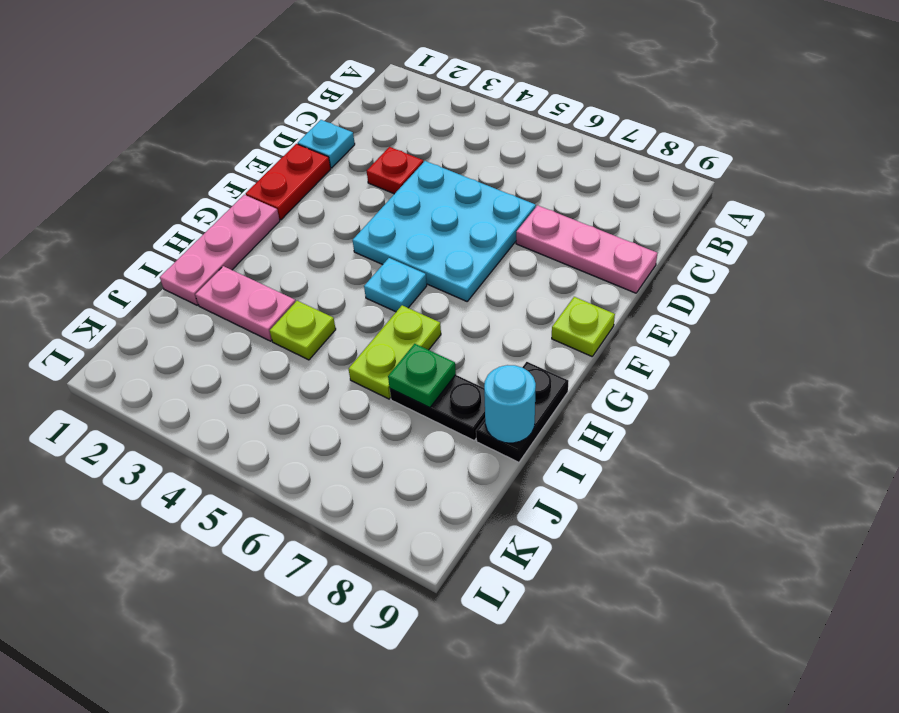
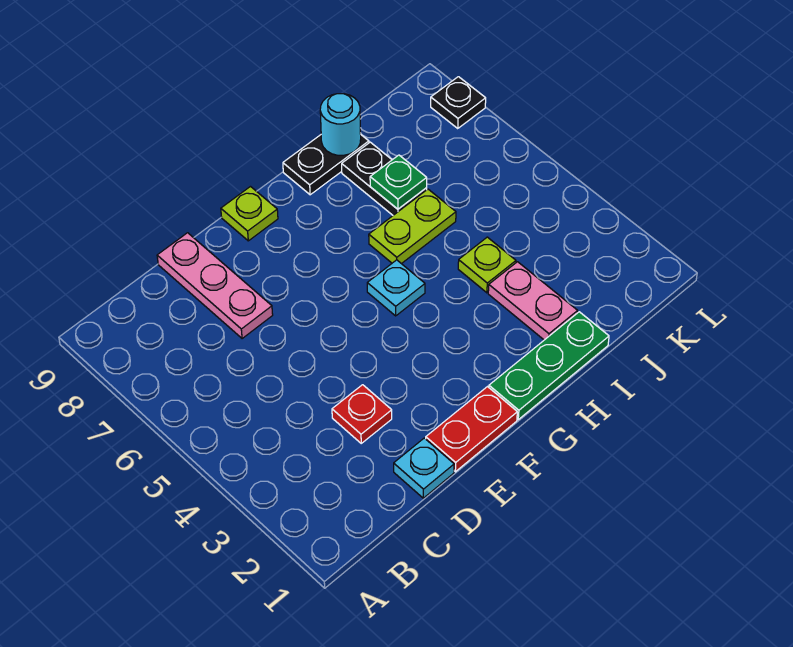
cyan plate D4:F6 level 1 -> none
pink plate G1:I1 level 1 -> green plate G1:I1 level 1
none -> black plate L8 level 1

